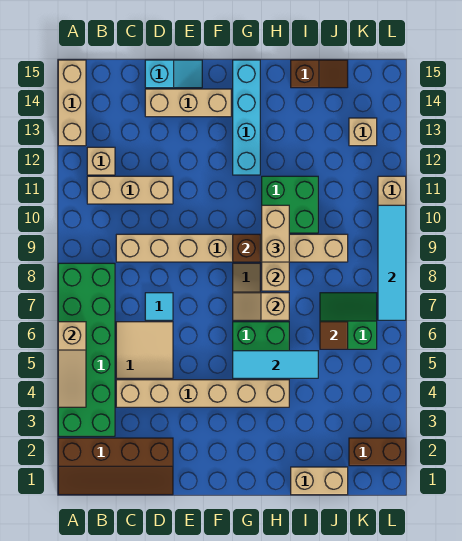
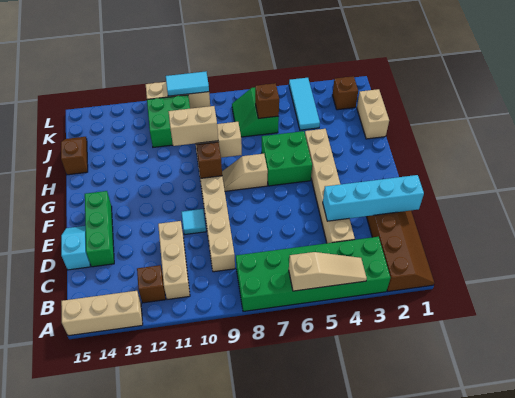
tan brick B12 level 1 -> brown brick B12 level 1
tan tile C5:D6 level 1 -> none
cyan tile D7 level 1 -> cyan tile E10 level 1
tan brick D14:F14 level 1 -> green brick D14:F14 level 1
cyan tile G5:I5 level 2 -> cyan tile J4:L4 level 1
tan slope G7:H7 level 2 top H -> none
cyan brick G12:G15 level 1 -> cyan brick D1:D4 level 2
green brick H10:I11 level 1 -> green brick J10:K11 level 1
brown tile J6 level 2 -> brown brick J6 level 2
brown brick K2:L2 level 1 -> brown brick K2 level 1
tan brick K13 level 1 -> none
cyan tile L7:L10 level 2 -> cyan tile L9:L10 level 2

